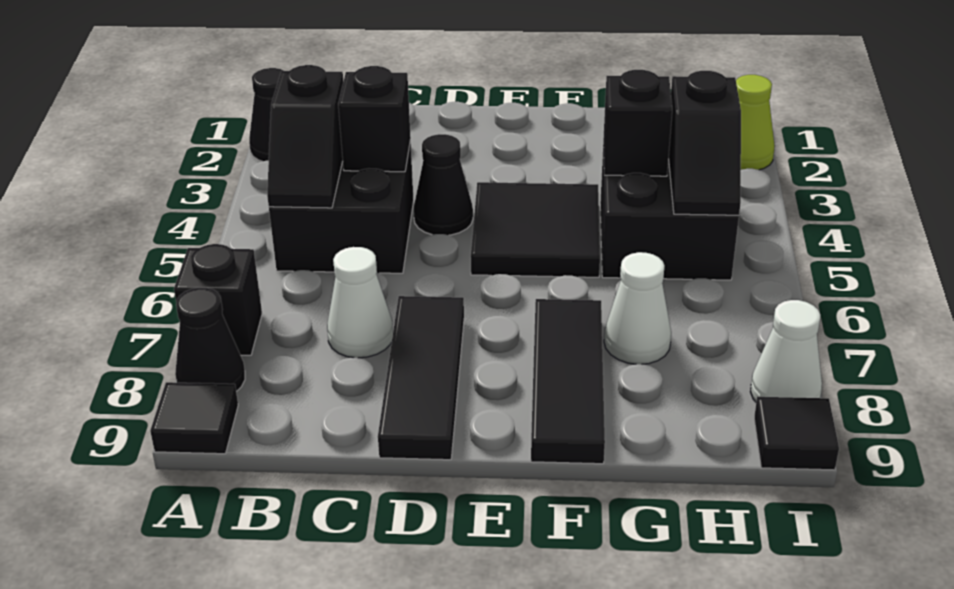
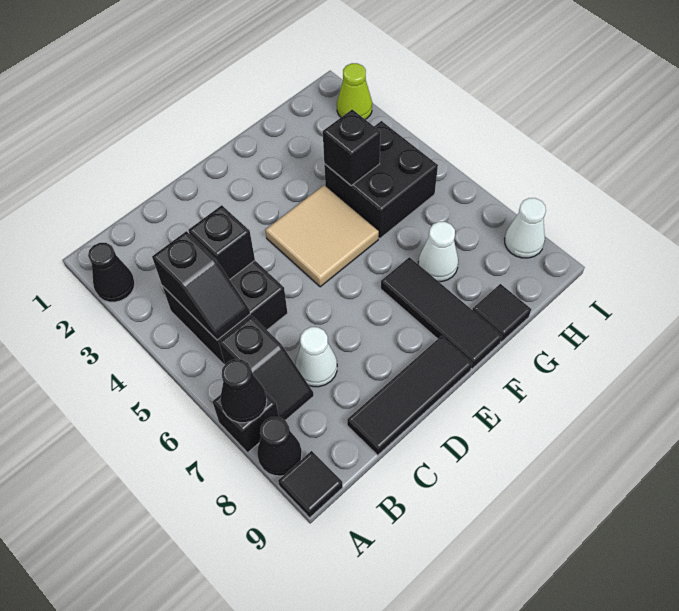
black cone D4 level 1 -> black cone A7 level 2
black tile D7:D9 level 1 -> black tile C9:E9 level 1
black tile E4:F5 level 1 -> tan tile E4:F5 level 1
black slope H4:H5 level 2 top 4 -> black slope B6:B7 level 1 top 6
black tile I9 level 1 -> black tile G9 level 1

